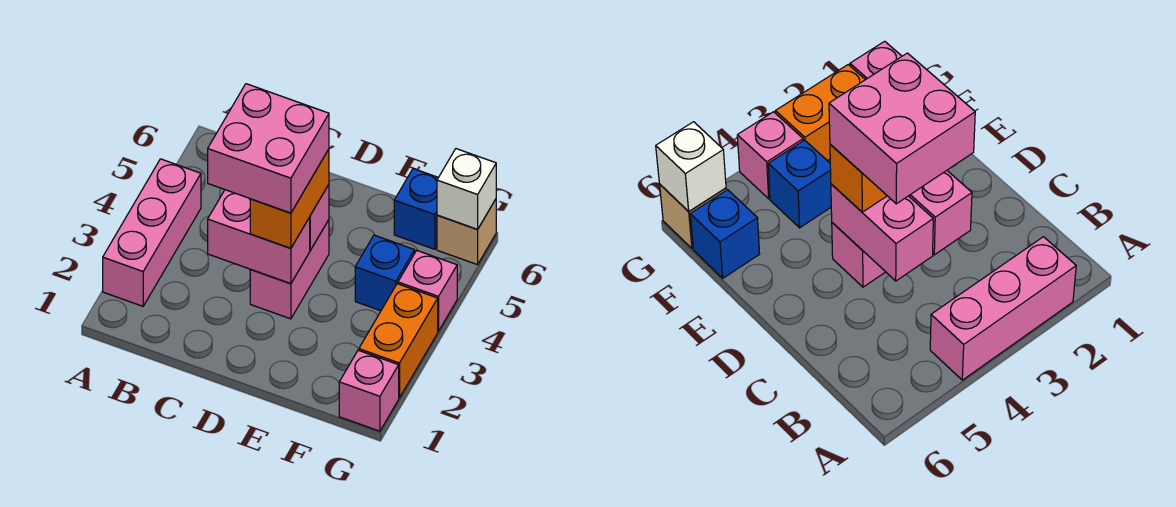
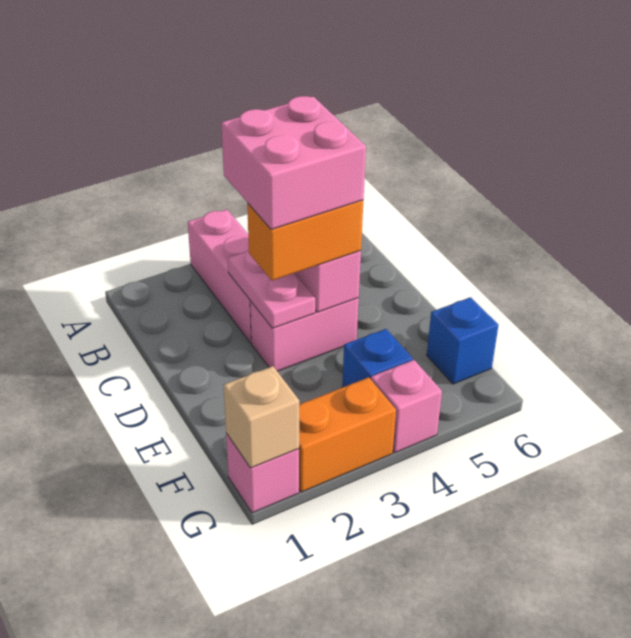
pink brick A2:A4 level 1 -> pink brick A3:C3 level 1
pink brick C3:D3 level 2 -> pink plate C3:D3 level 2
tan brick G6 level 1 -> tan brick G1 level 2
white brick G6 level 2 -> none

